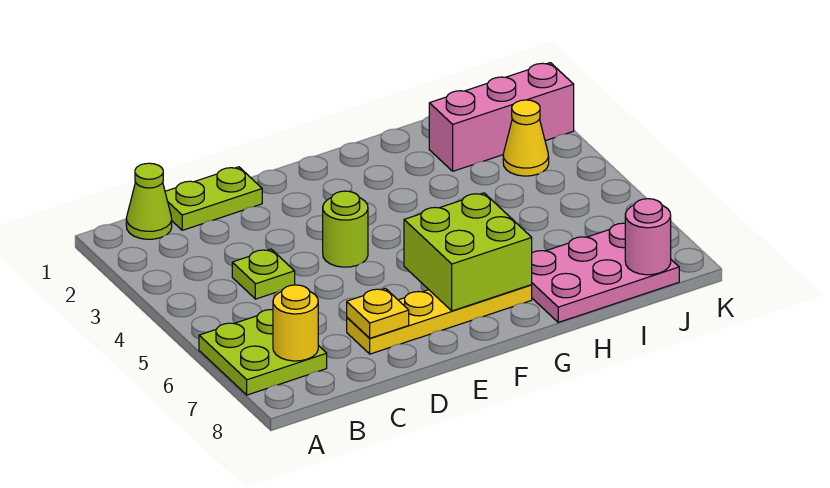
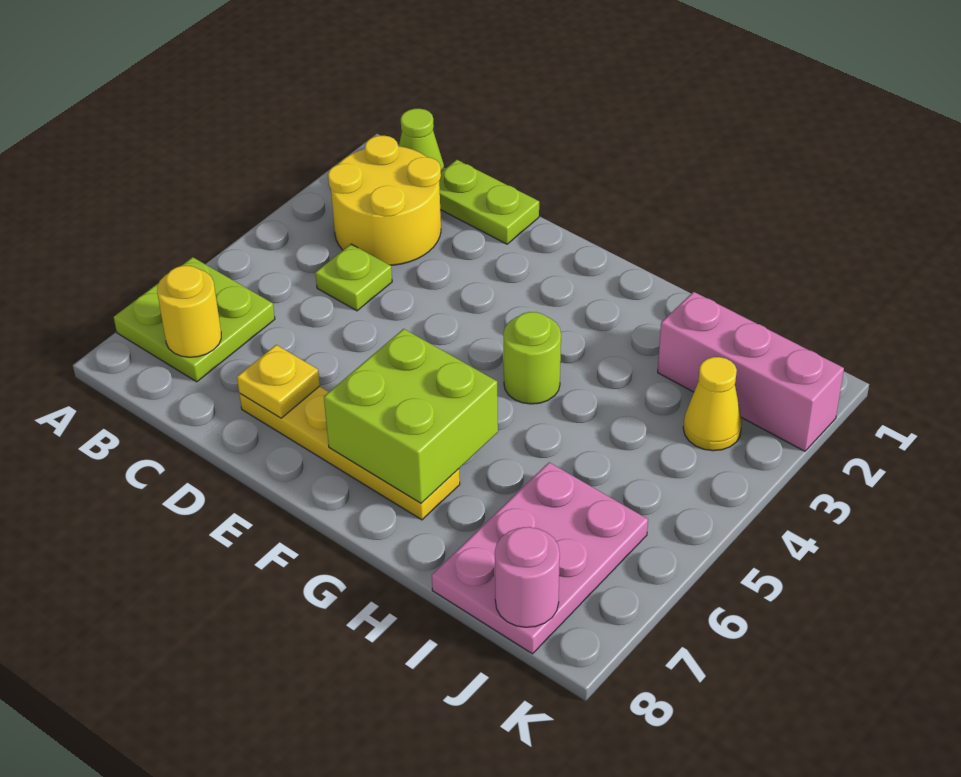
none -> yellow round brick B2:C3 level 1
lime round brick E4 level 1 -> lime round brick G4 level 1
pink plate H7:J8 level 1 -> pink plate I6:J8 level 1

